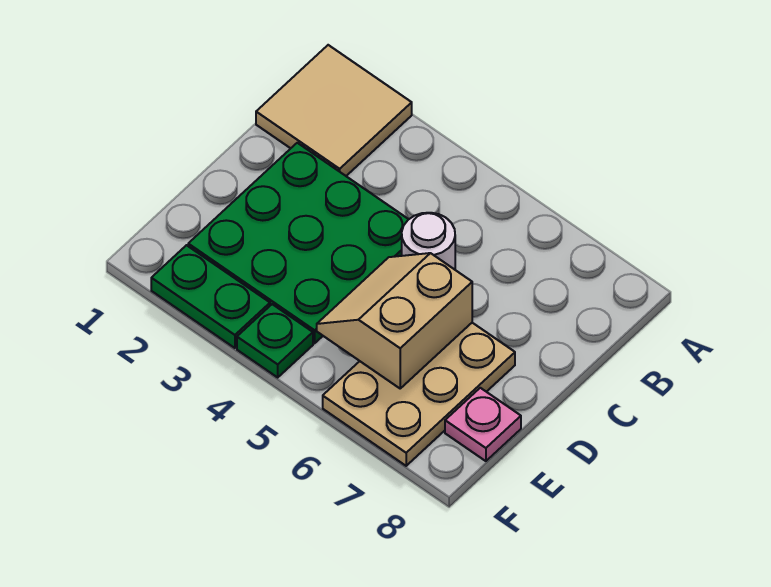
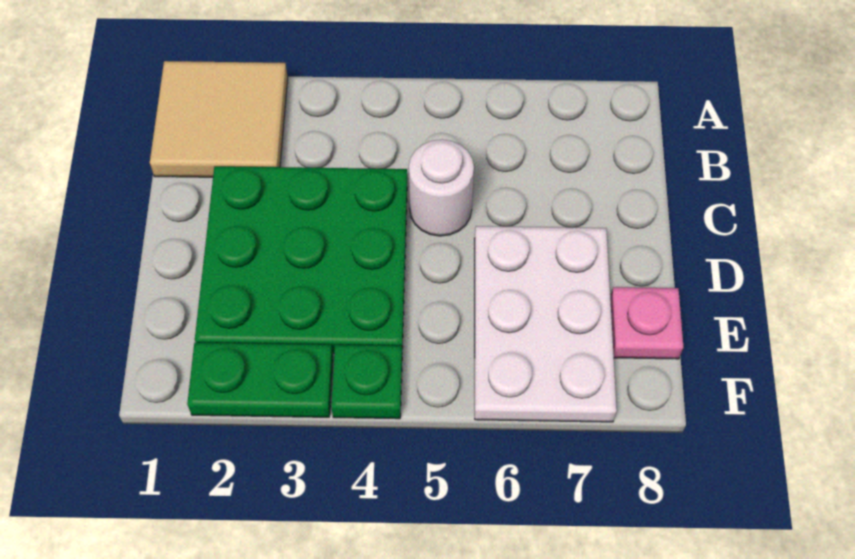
tan slope D5:E6 level 2 top 6 -> none
tan plate D6:F7 level 1 -> white plate D6:F7 level 1

